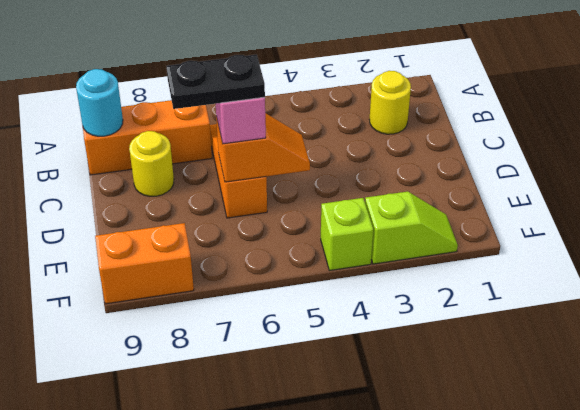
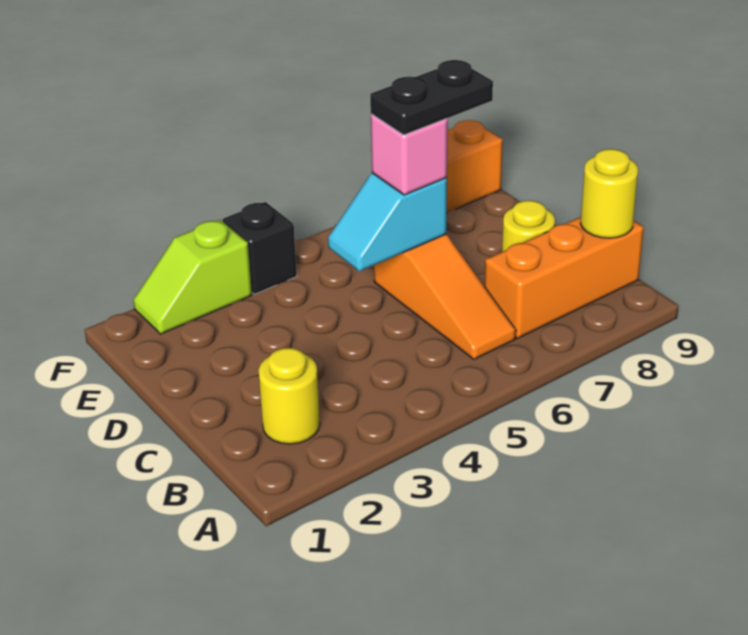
cyan round brick B9 level 2 -> yellow round brick B9 level 2
orange slope D5:D6 level 2 top 6 -> cyan slope D5:D6 level 2 top 6
lime brick F4 level 1 -> black brick F4 level 1

